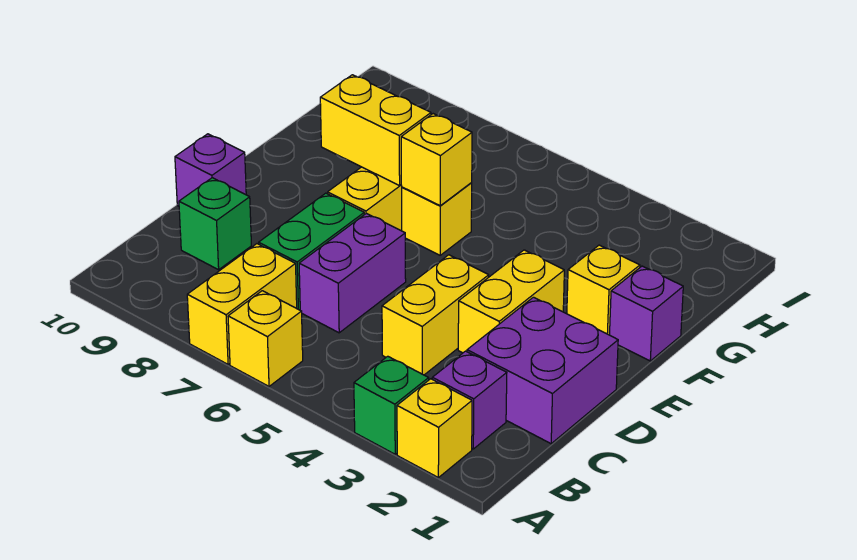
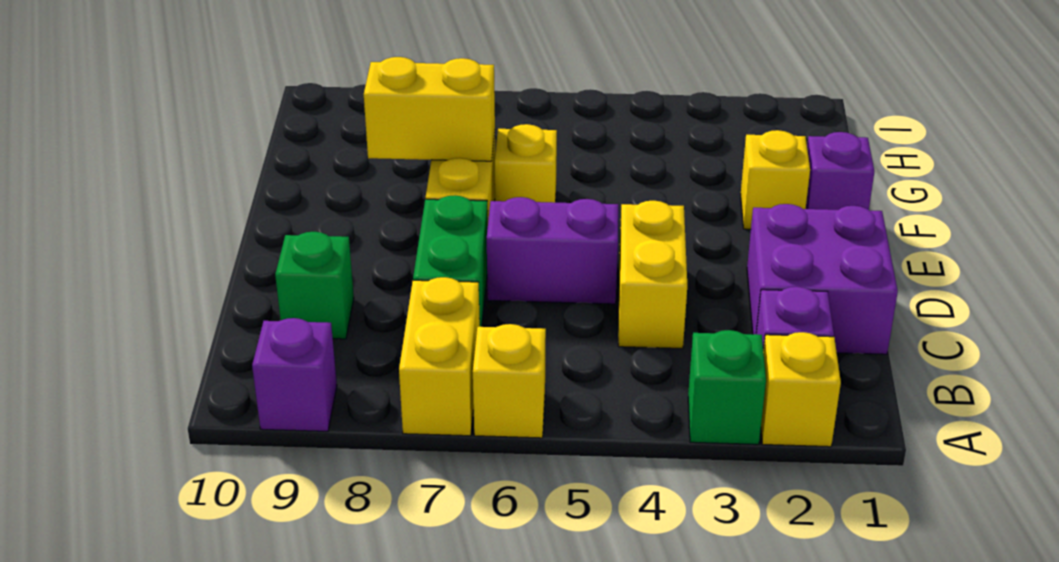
purple brick C6:D6 level 1 -> purple brick D5:D6 level 1
yellow brick D3:E3 level 1 -> none
purple brick D10 level 1 -> purple brick A9 level 1
yellow brick F6 level 2 -> none

